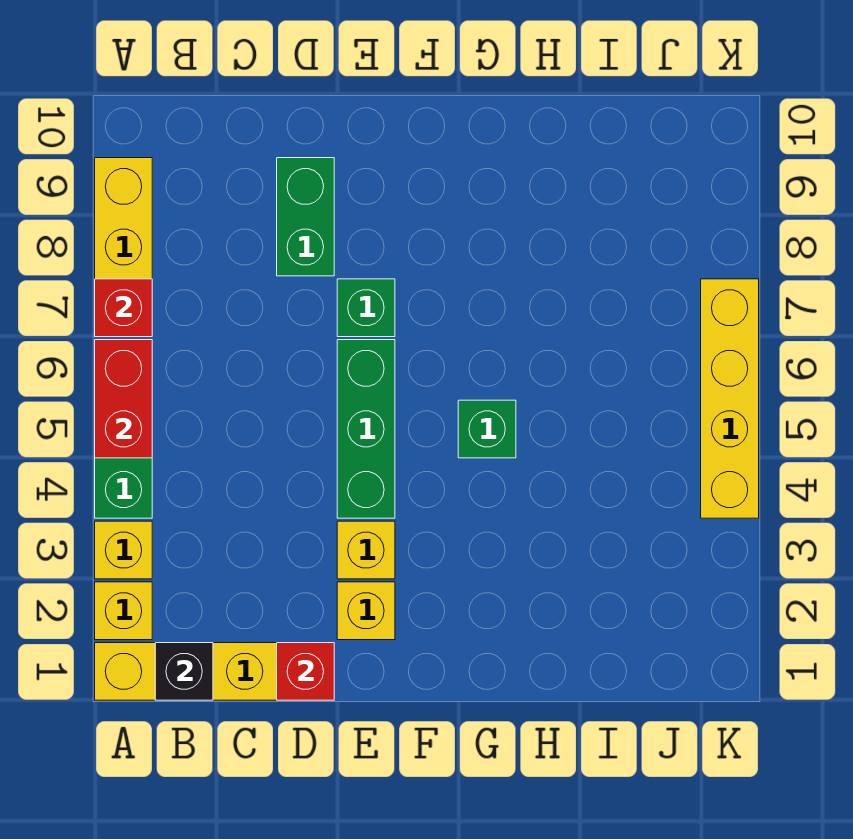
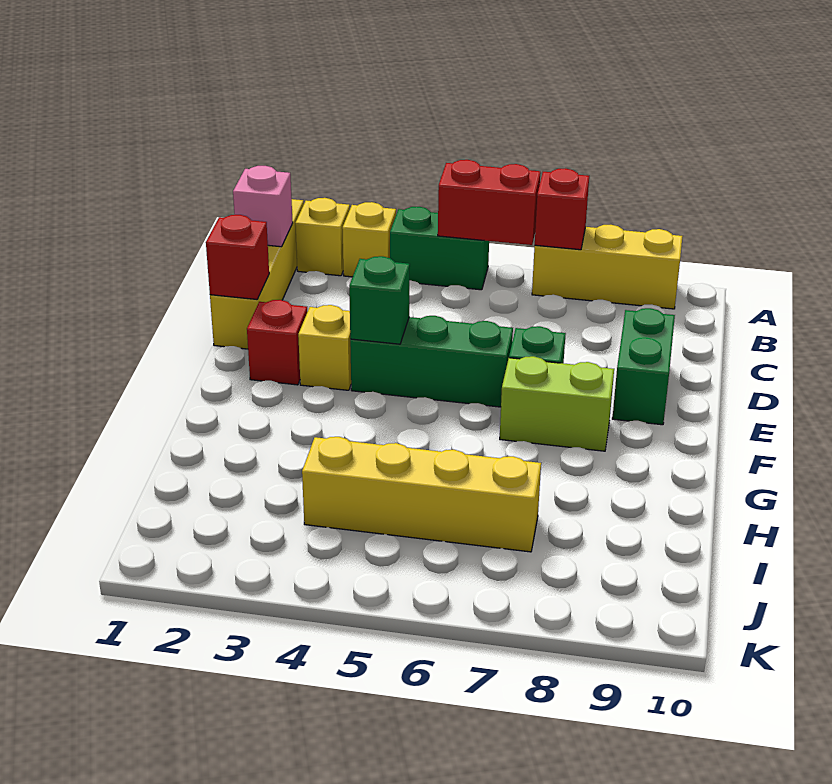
black brick B1 level 2 -> pink brick B1 level 2
green brick D8:D9 level 1 -> green brick D9:E9 level 1
yellow brick E2 level 1 -> red brick E2 level 1
none -> lime brick F7:F8 level 1
green brick G5 level 1 -> green brick E4 level 2
yellow brick K4:K7 level 1 -> yellow brick I4:I7 level 1

